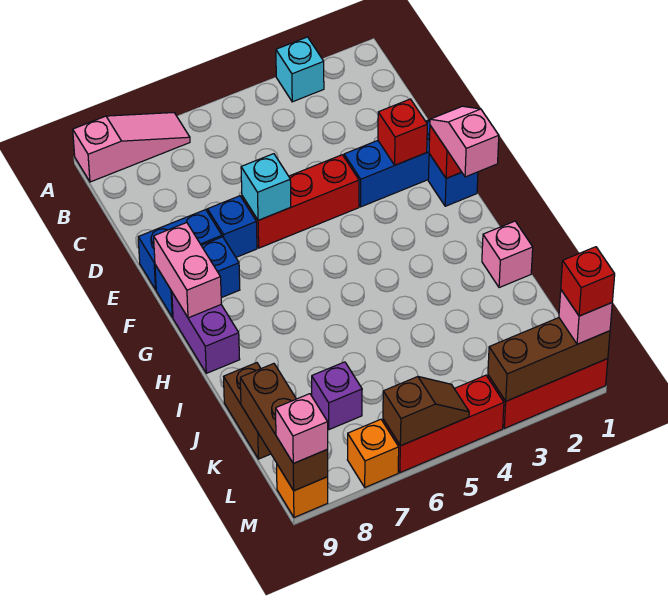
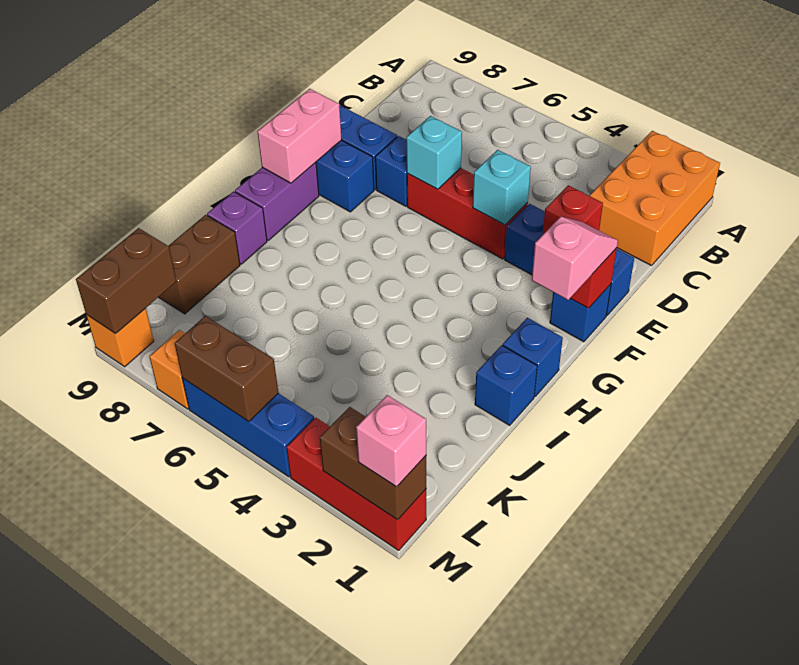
none -> orange brick A1:C2 level 1
cyan brick A3 level 1 -> cyan brick E4 level 2
pink slope A7:A9 level 1 top 9 -> none
none -> blue brick H1 level 1
pink brick I1 level 1 -> blue brick I1 level 1
purple brick K7 level 1 -> purple brick I9 level 1
brown brick K9:M9 level 2 -> brown brick L9:M9 level 2
brown brick M1:M3 level 2 -> brown brick M1:M2 level 2
red brick M1 level 4 -> none
red brick M4:M6 level 1 -> blue brick M4:M6 level 1
brown slope M5:M6 level 2 top 6 -> brown brick M5:M6 level 2
pink brick M9 level 3 -> none

